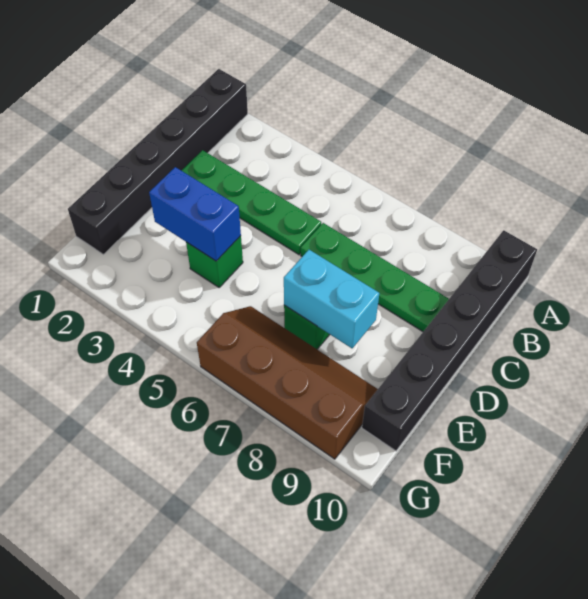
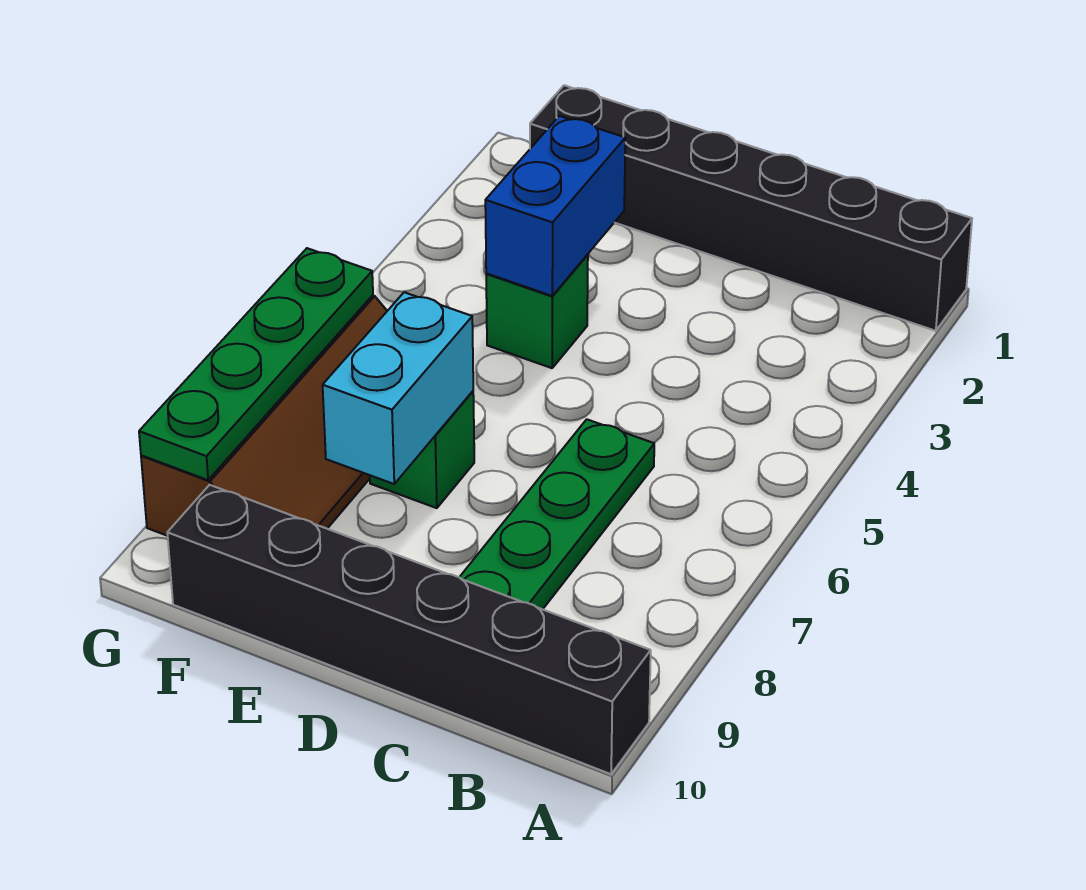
green plate C2:C5 level 1 -> green plate G6:G9 level 2

